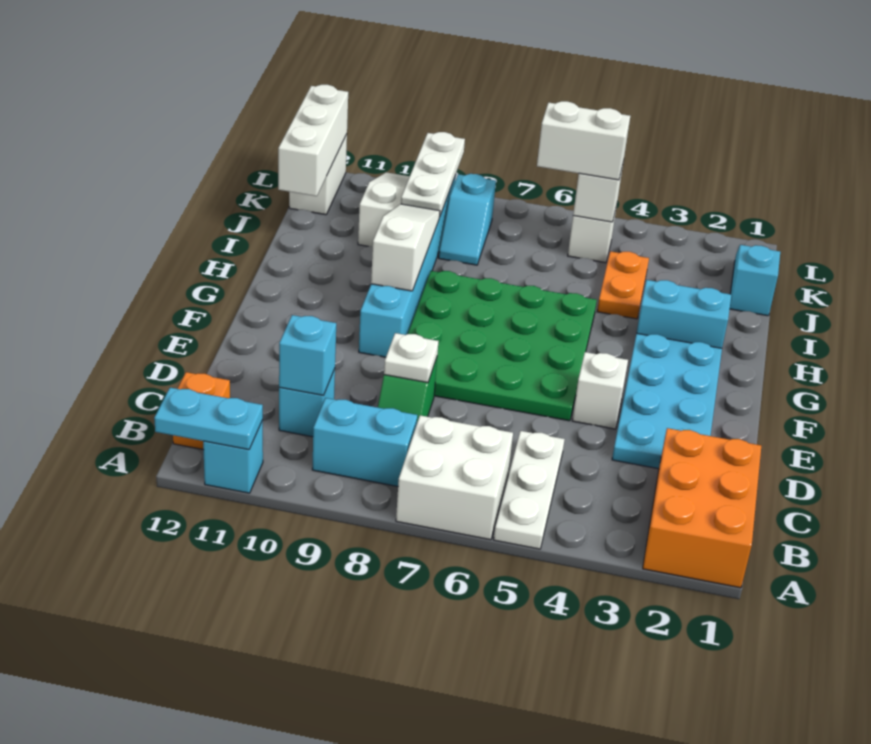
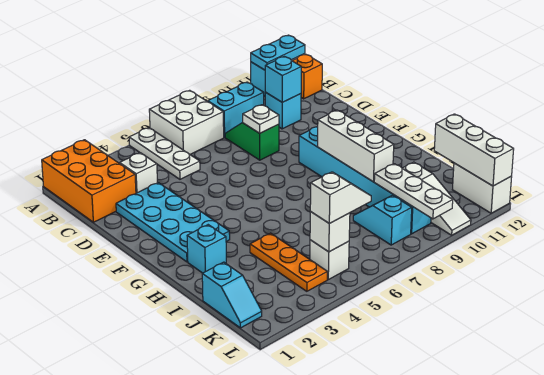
white brick E4 level 1 -> white brick C3 level 1
green plate E5:H8 level 1 -> none
white slope G9:I9 level 2 top G -> white brick G9:I9 level 2
cyan brick H2:H3 level 1 -> cyan brick H2 level 1
orange plate I4:J4 level 1 -> orange plate I4:K4 level 1
white brick K5:K6 level 3 -> white slope K5:K6 level 3 top 5

